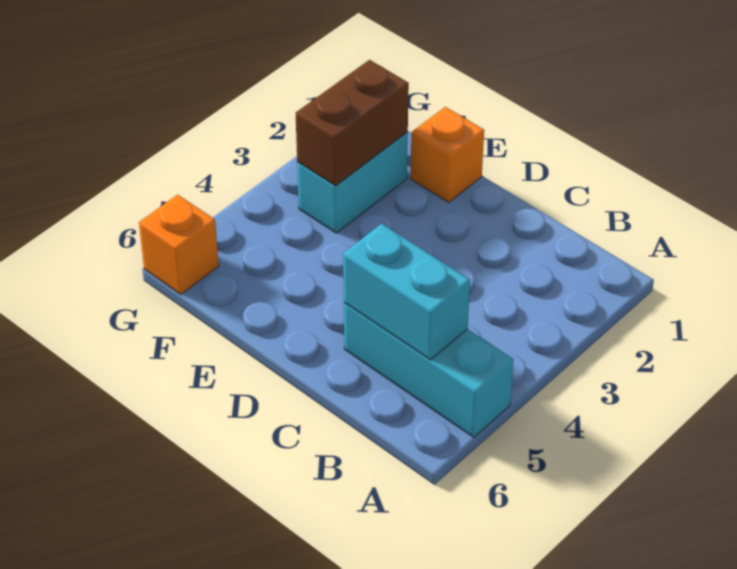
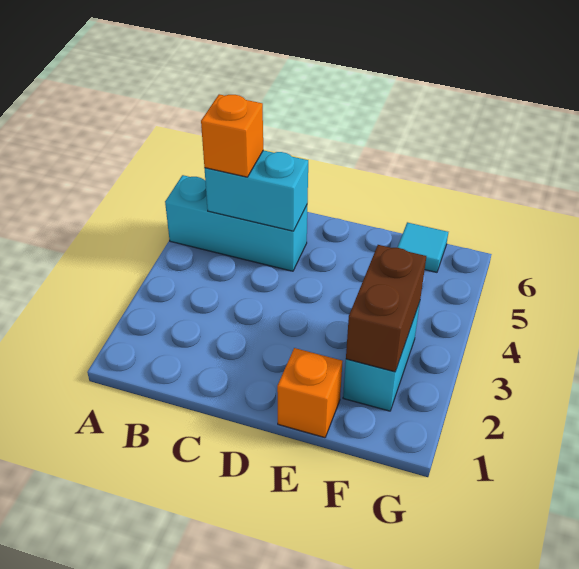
none -> cyan tile F6 level 1
orange brick G6 level 1 -> orange brick B5 level 3

